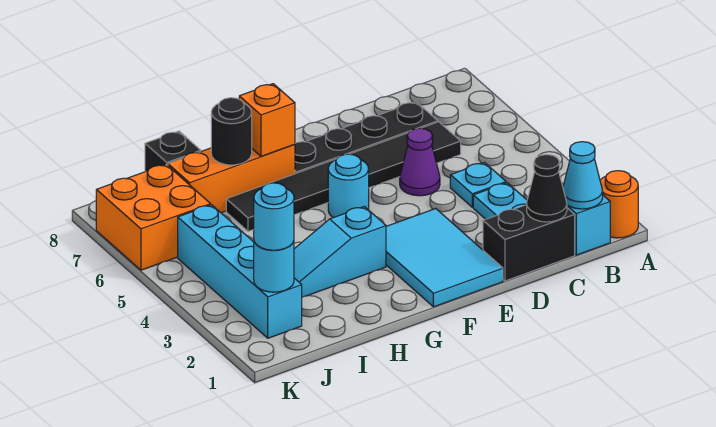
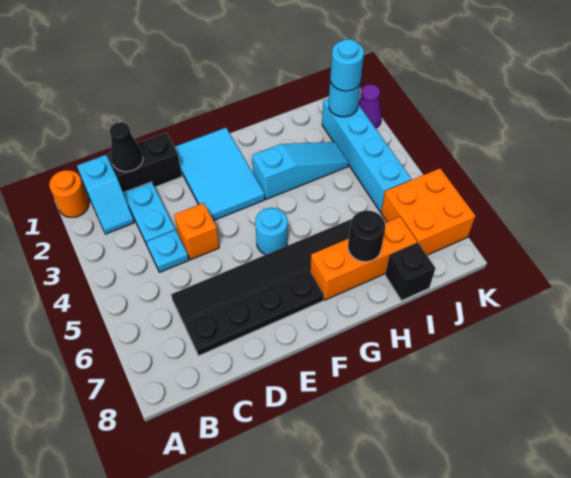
cyan cone B1 level 2 -> none
purple cone D5 level 1 -> purple cone K2 level 1
orange brick G7 level 2 -> orange brick D4 level 1

